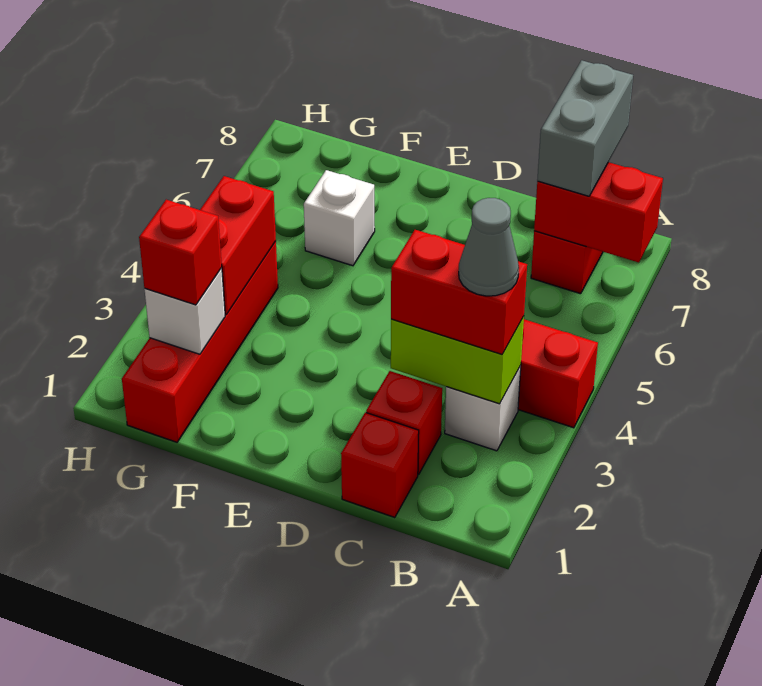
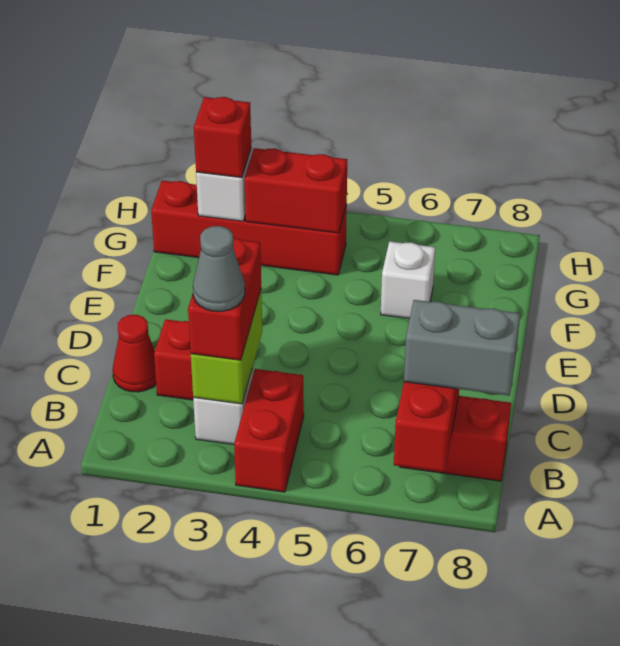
red brick C1 level 1 -> red cone C1 level 1

